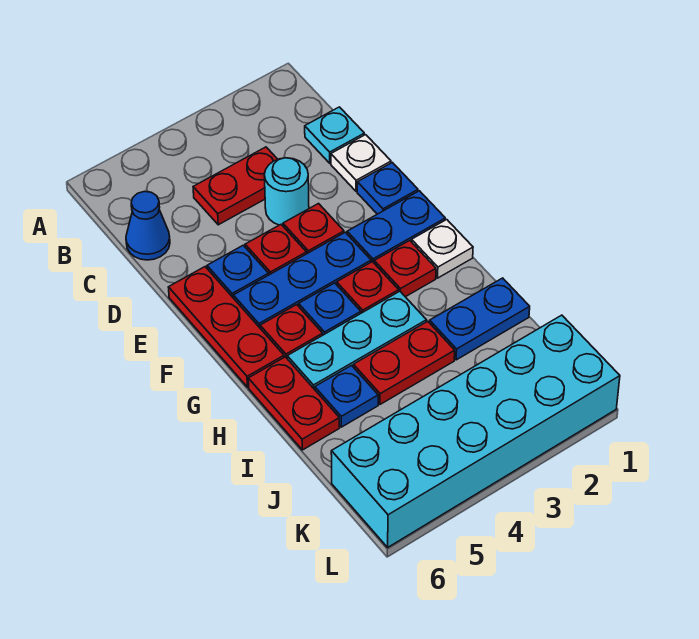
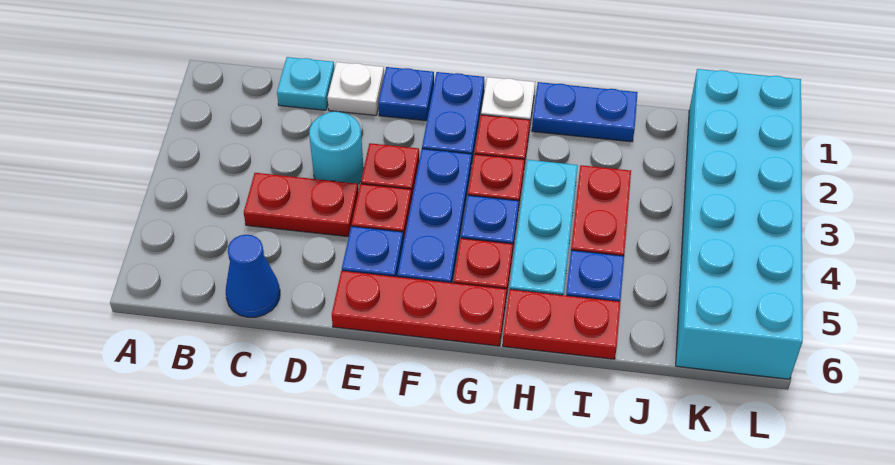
red plate C3:C4 level 1 -> red plate C4:D4 level 1
blue plate I1:I2 level 1 -> blue plate H1:I1 level 1

